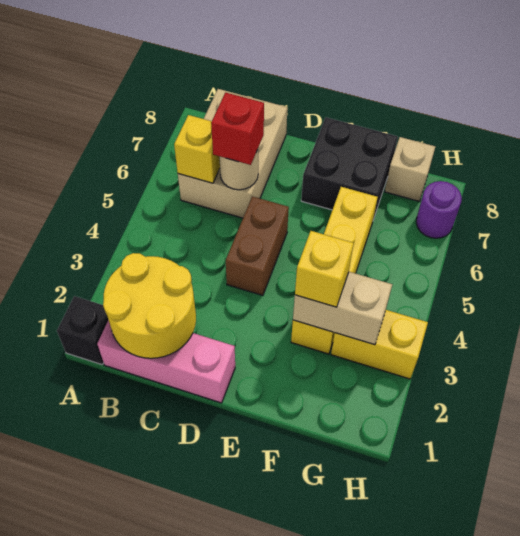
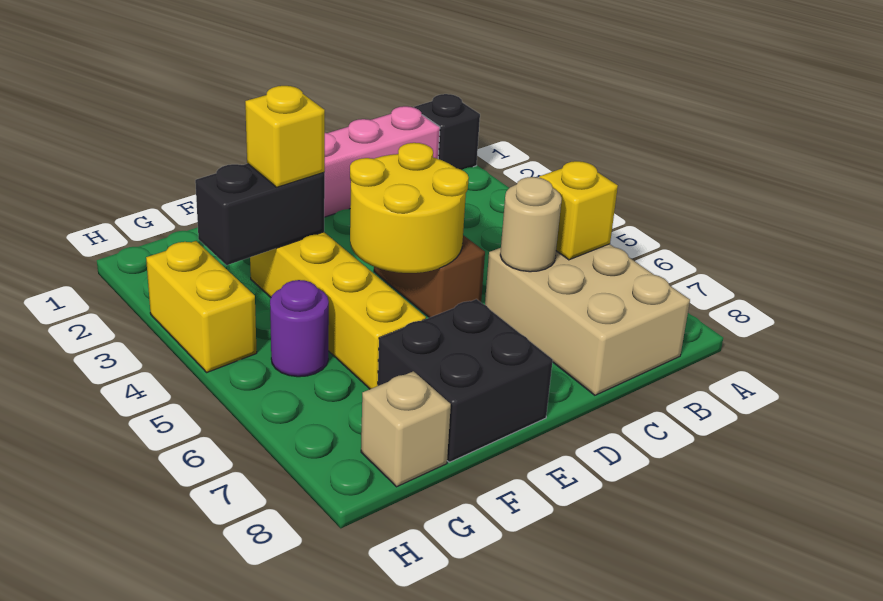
yellow round brick B1:C2 level 2 -> yellow round brick D4:E5 level 2
red brick C6 level 3 -> none
tan brick F3:G3 level 2 -> black brick F3:G3 level 2
yellow brick G3:H3 level 1 -> yellow brick H3:H4 level 1
purple round brick H7 level 1 -> purple round brick G5 level 1

